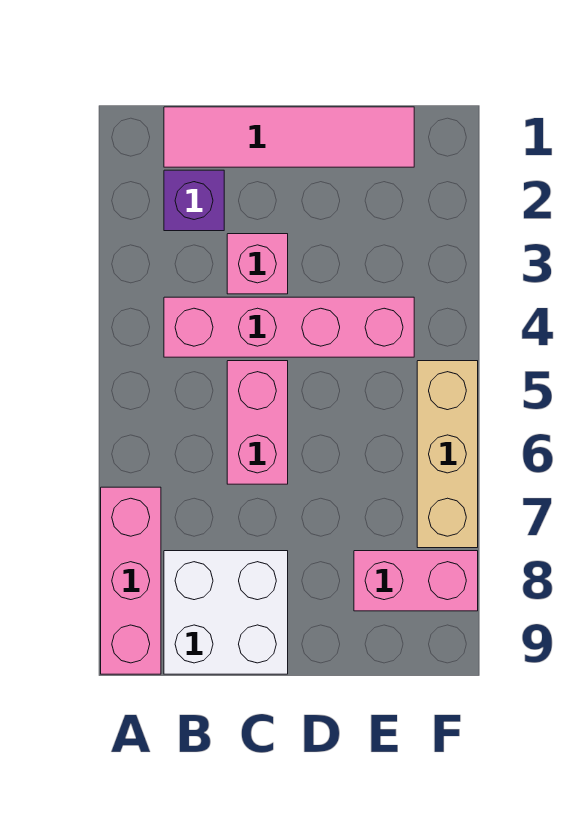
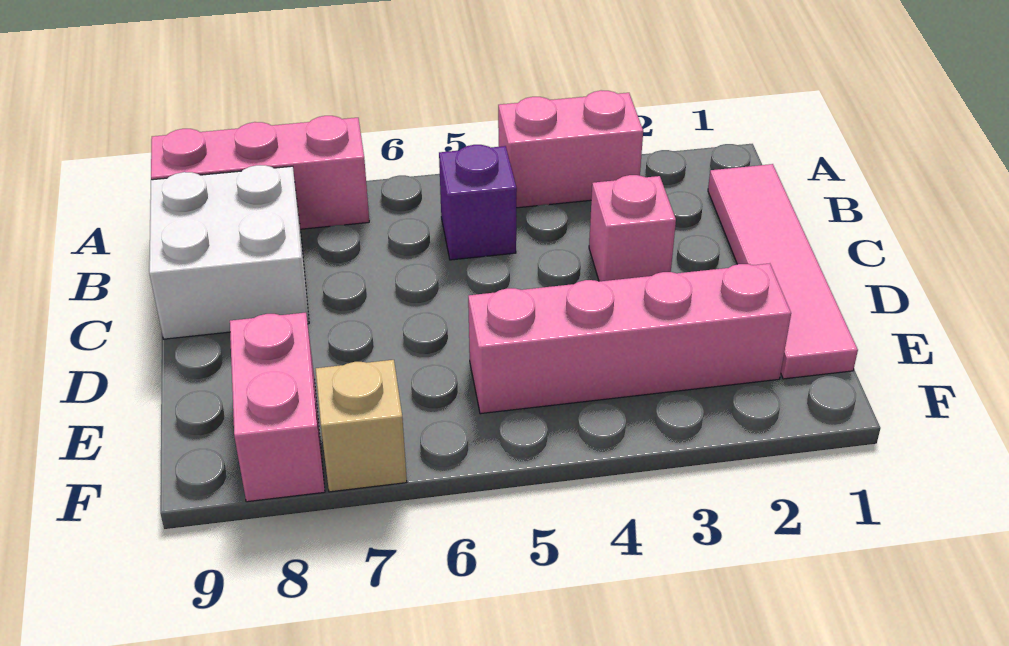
purple brick B2 level 1 -> purple brick B5 level 1
pink brick B4:E4 level 1 -> pink brick E2:E5 level 1
pink brick C5:C6 level 1 -> pink brick A3:A4 level 1
tan brick F5:F7 level 1 -> tan brick F7 level 1

